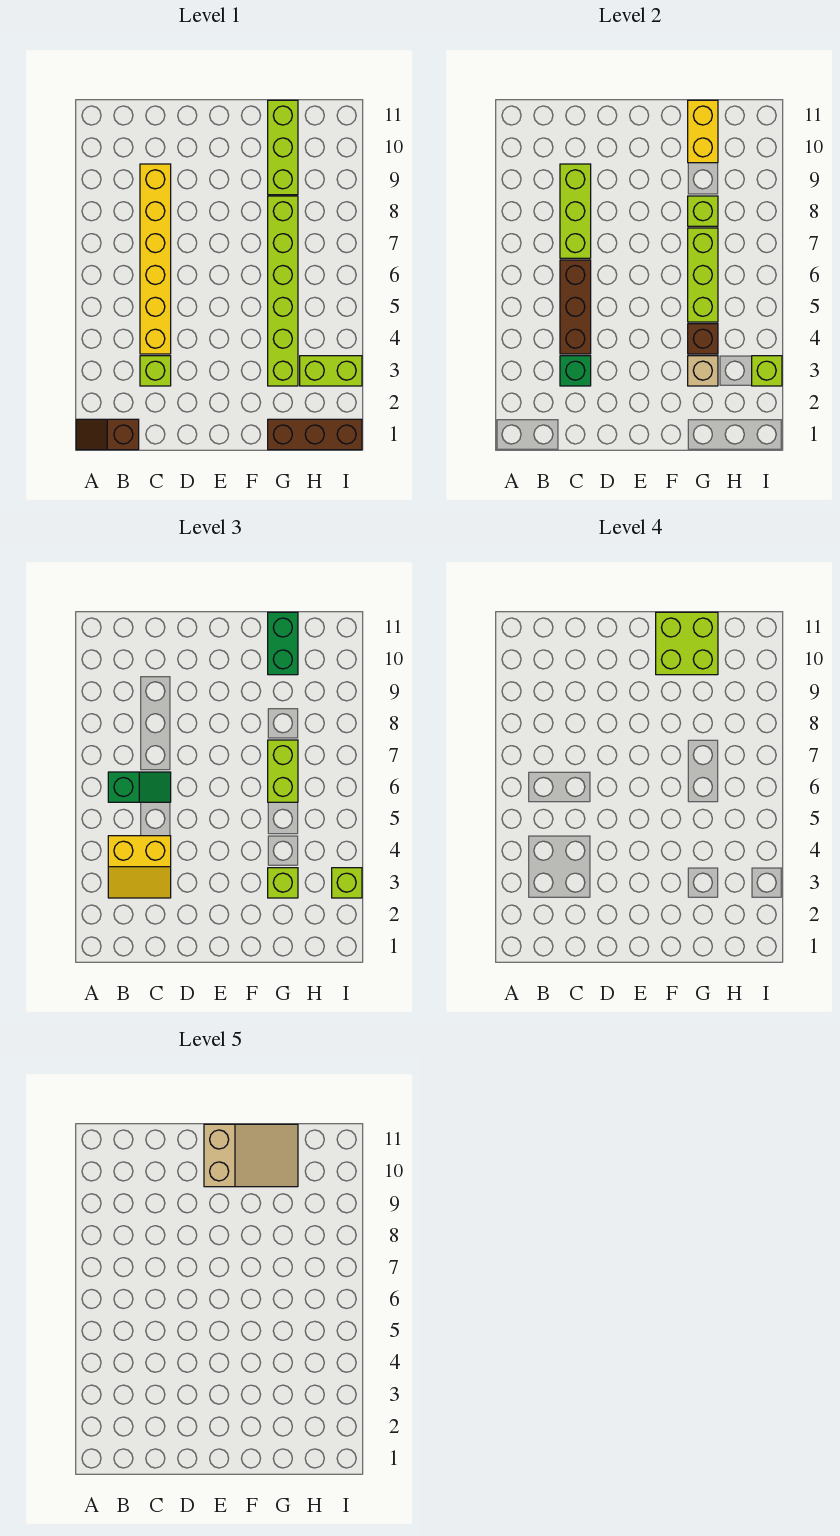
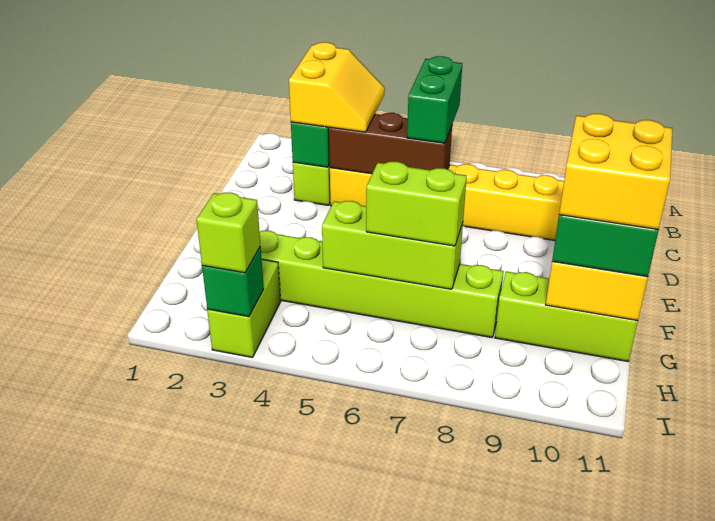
brown slope A1:B1 level 1 top B -> none
yellow slope B3:C4 level 3 top 4 -> yellow slope B3:C4 level 3 top 3
green slope B6:C6 level 3 top B -> green brick B6:C6 level 3
lime brick C7:C9 level 2 -> none
tan slope E10:G11 level 5 top E -> none
lime brick F10:G11 level 4 -> yellow brick F10:G11 level 4
brown brick G1:I1 level 1 -> none
tan brick G3 level 2 -> none
lime brick G3 level 3 -> none
brown brick G4 level 2 -> none
lime brick G8 level 2 -> none
lime brick I3 level 2 -> green brick I3 level 2

